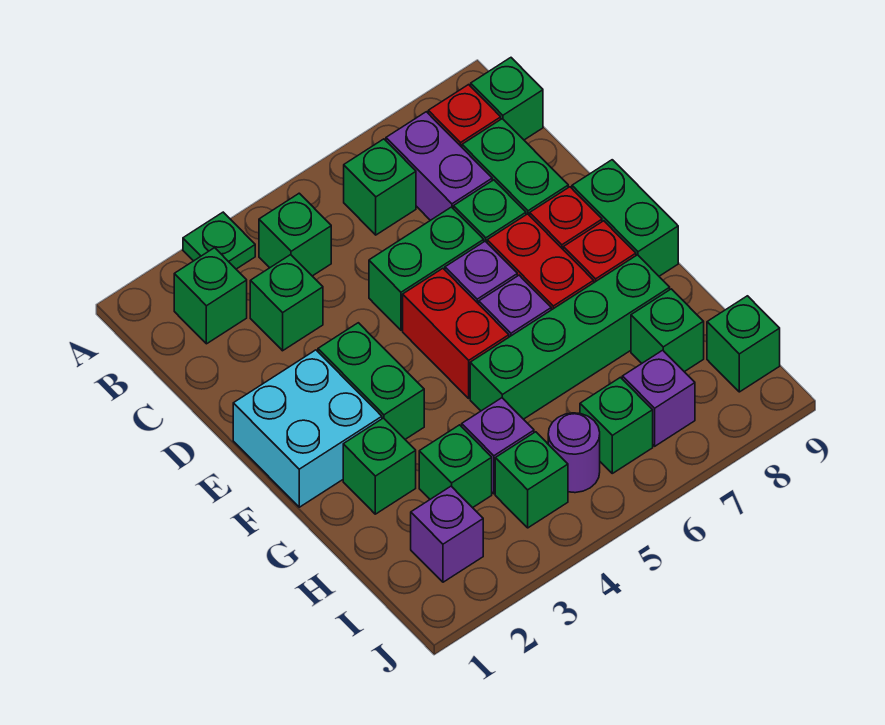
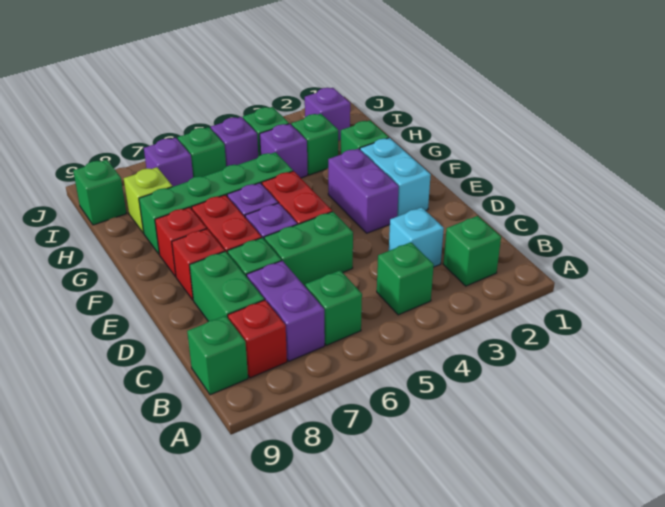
green plate A3 level 1 -> none
green brick C3 level 1 -> cyan brick C3 level 1
cyan brick E1:F2 level 1 -> cyan brick E2:F2 level 1
green brick E3:F3 level 1 -> purple brick E3:F3 level 1
green brick E9:F9 level 1 -> none
green brick H8 level 1 -> lime brick H8 level 1
purple round brick I5 level 1 -> purple brick I5 level 1

